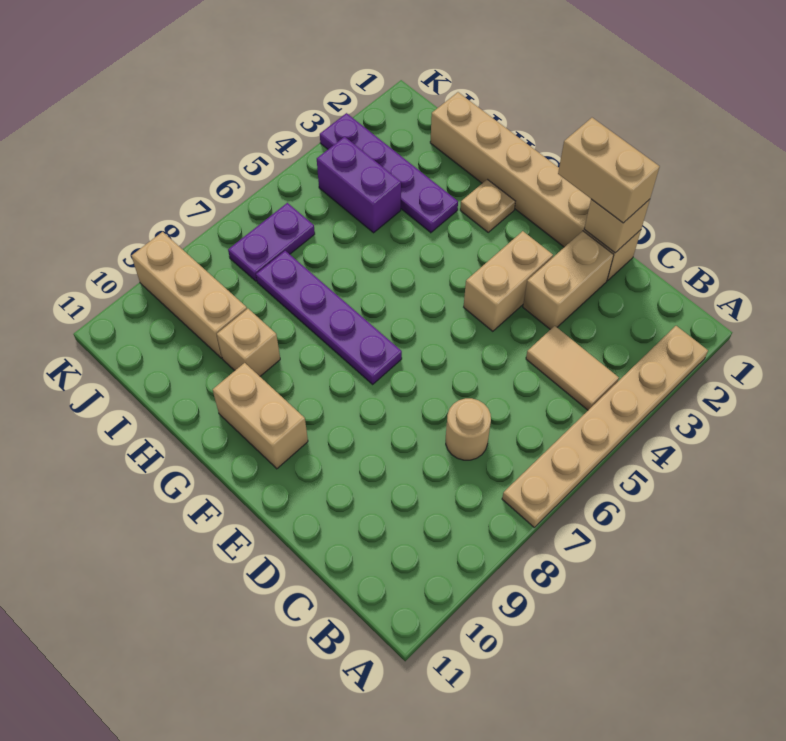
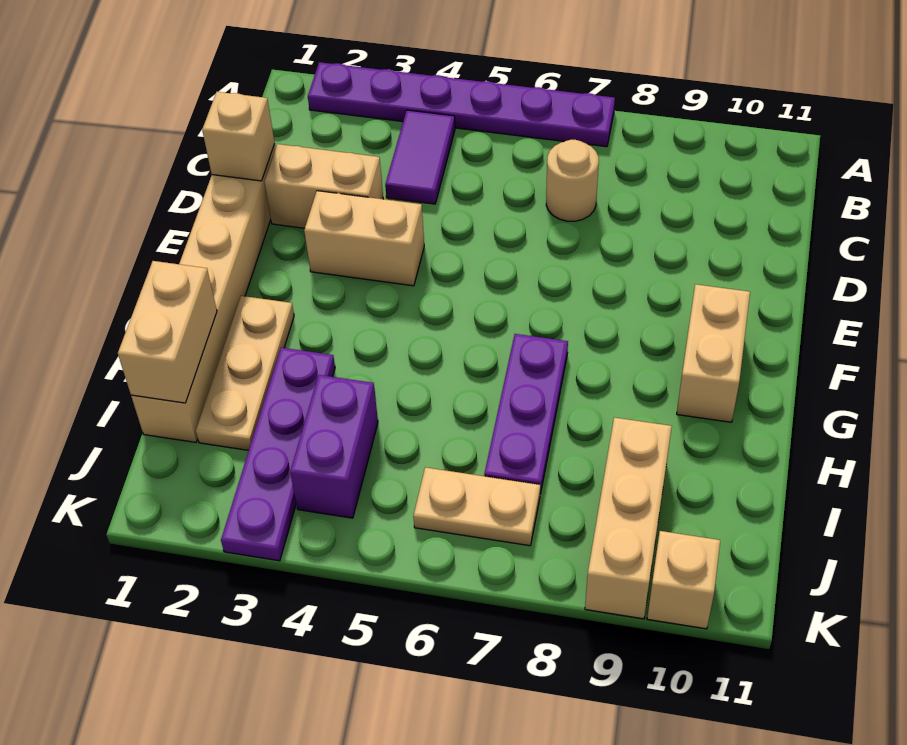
tan plate A2:A7 level 1 -> purple plate A2:A7 level 1
tan tile B4:C4 level 1 -> purple tile B4:C4 level 1
tan brick D1:E1 level 3 -> tan brick H1:I1 level 2
purple plate F7:I7 level 1 -> purple plate G7:I7 level 1
tan plate G2 level 1 -> tan plate G2:I2 level 1
tan brick H9 level 1 -> tan brick K10 level 1
purple plate J6:J7 level 1 -> tan plate J6:J7 level 1

